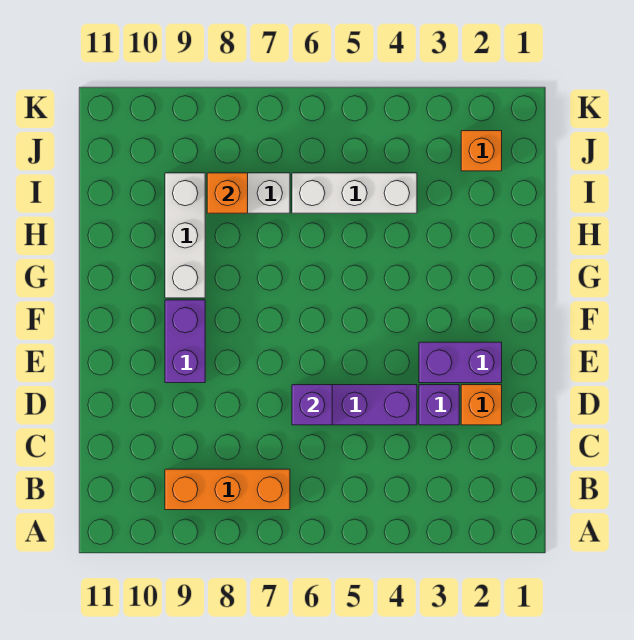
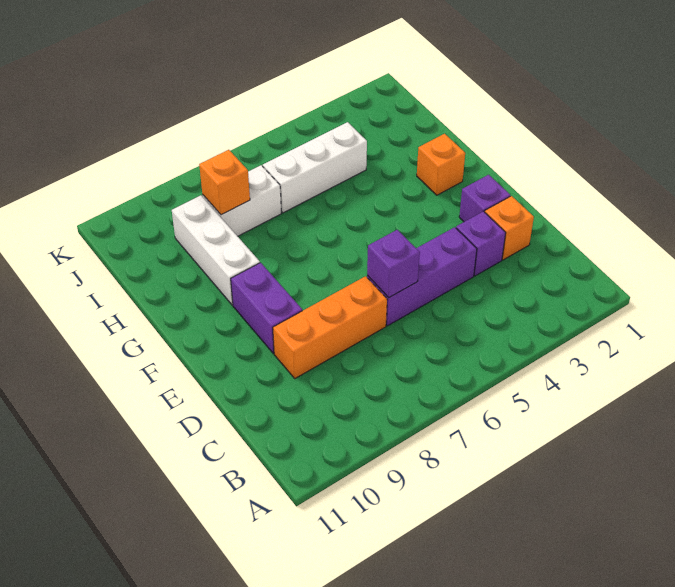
orange brick B7:B9 level 1 -> orange brick D7:D9 level 1
purple brick E2:E3 level 1 -> purple brick E2 level 1
orange brick J2 level 1 -> orange brick G2 level 1

